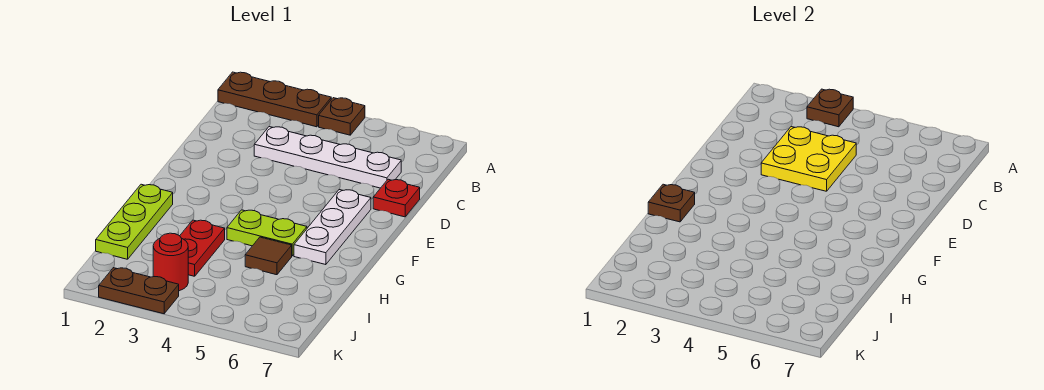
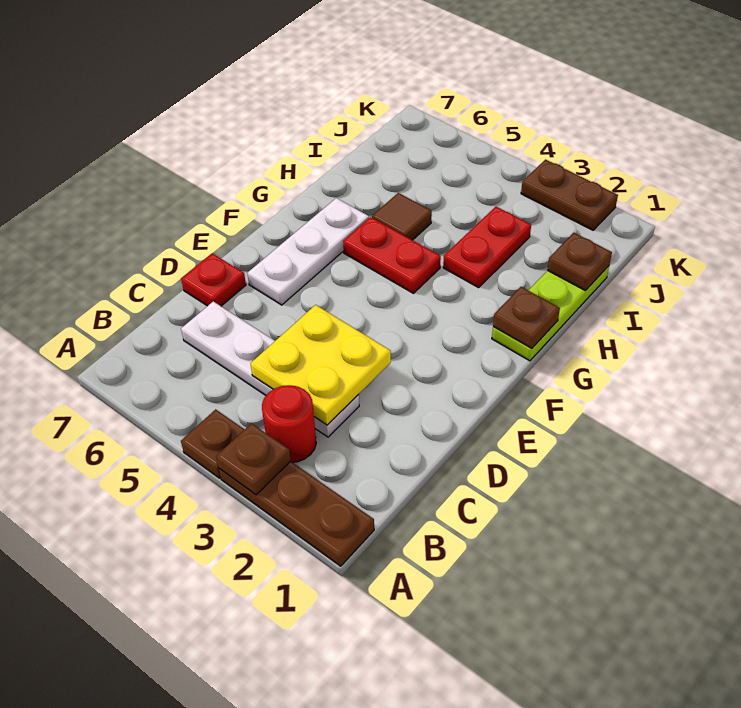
lime plate G4:G5 level 1 -> red plate G4:G5 level 1
none -> brown plate I1 level 2
red round brick J3 level 1 -> red round brick B3 level 1

